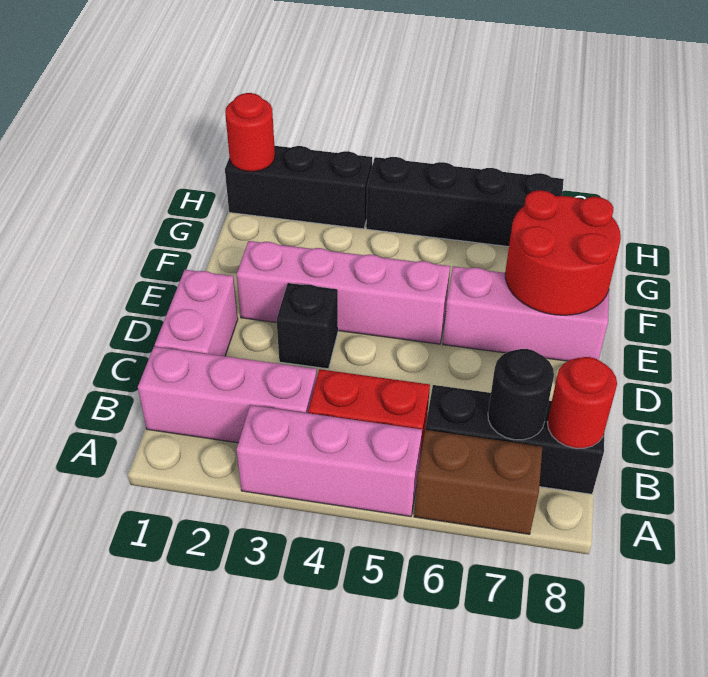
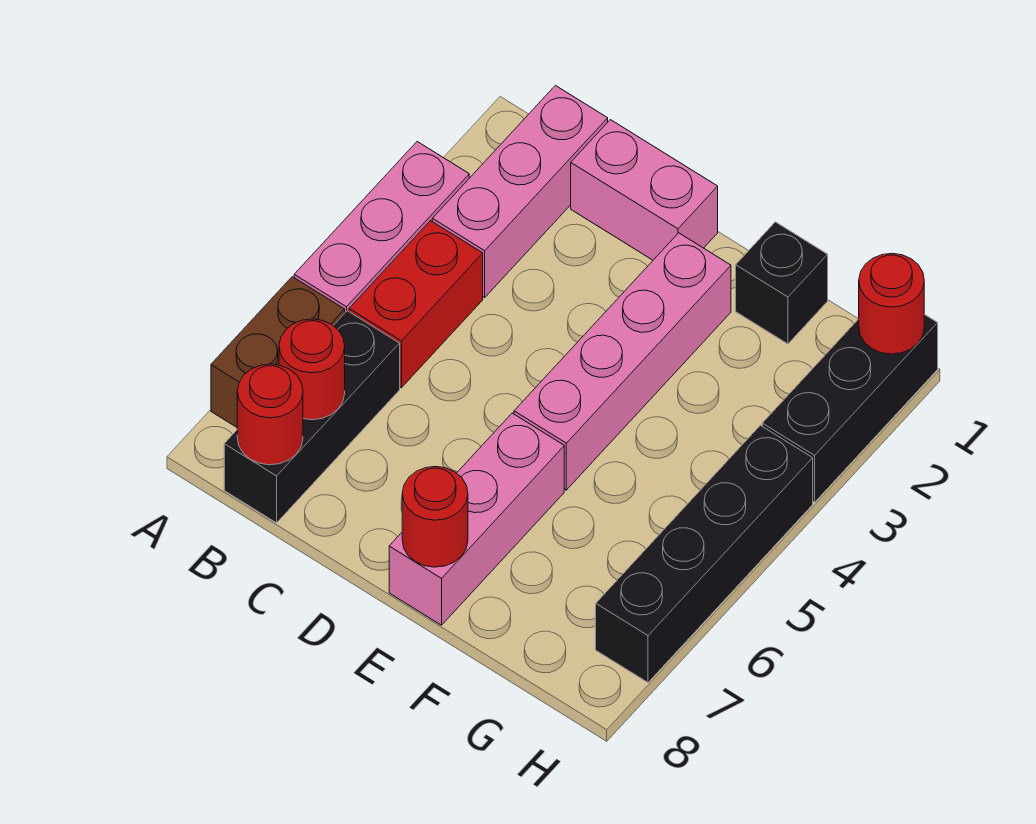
black round brick B7 level 2 -> red round brick B7 level 2
black brick D3 level 1 -> black brick F1 level 1
red round brick E7:F8 level 2 -> red round brick E8 level 2

